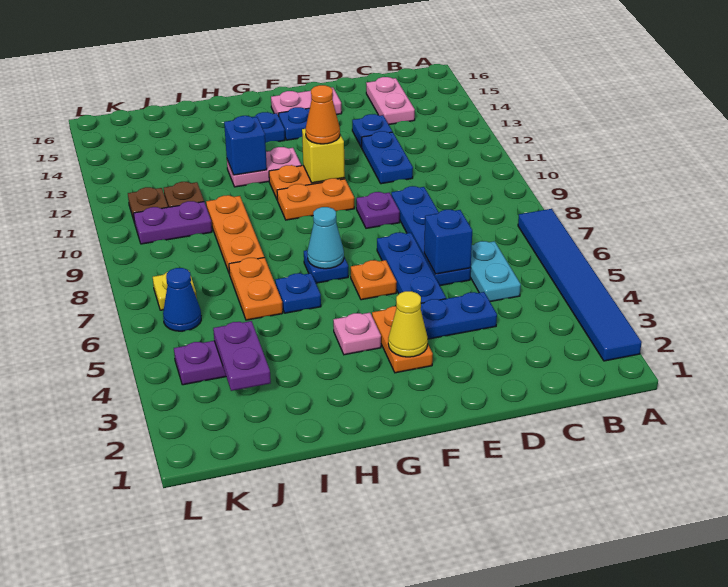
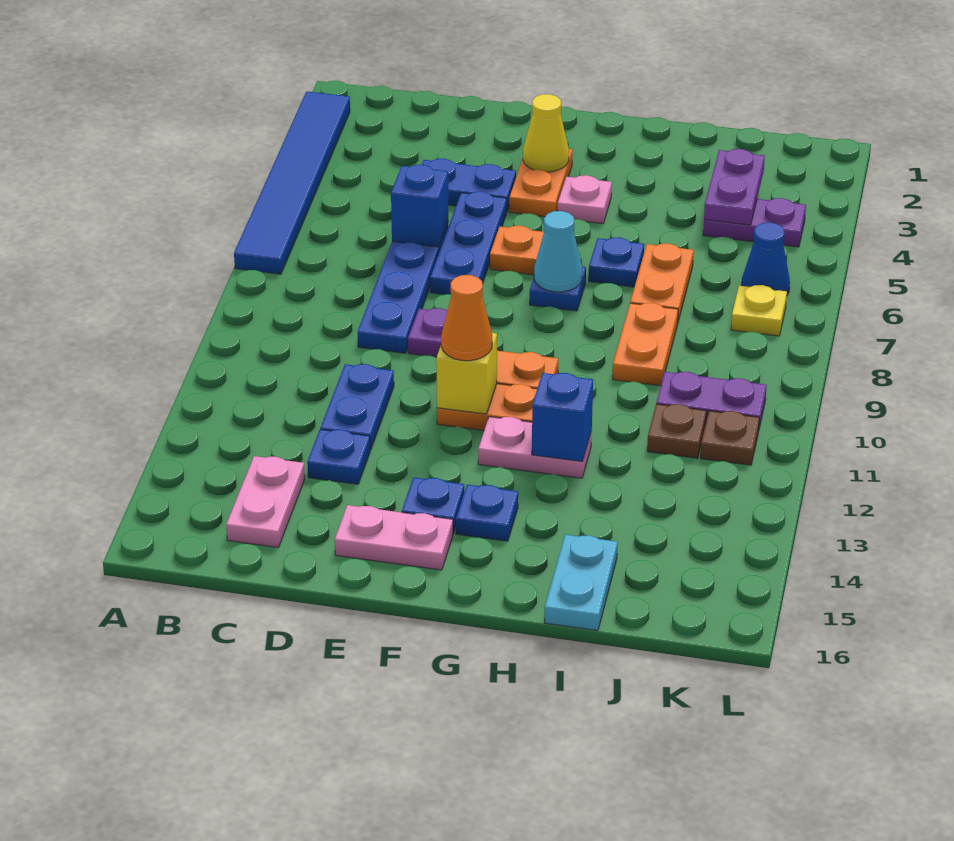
cyan plate C5:C6 level 1 -> cyan plate I15:I16 level 1
orange plate I8:I10 level 1 -> orange plate I8:I9 level 1

